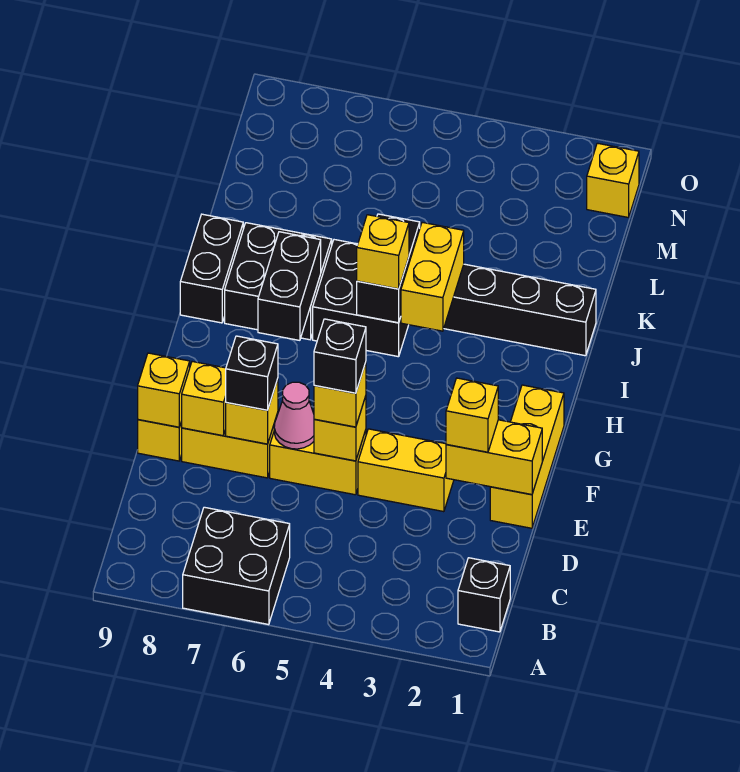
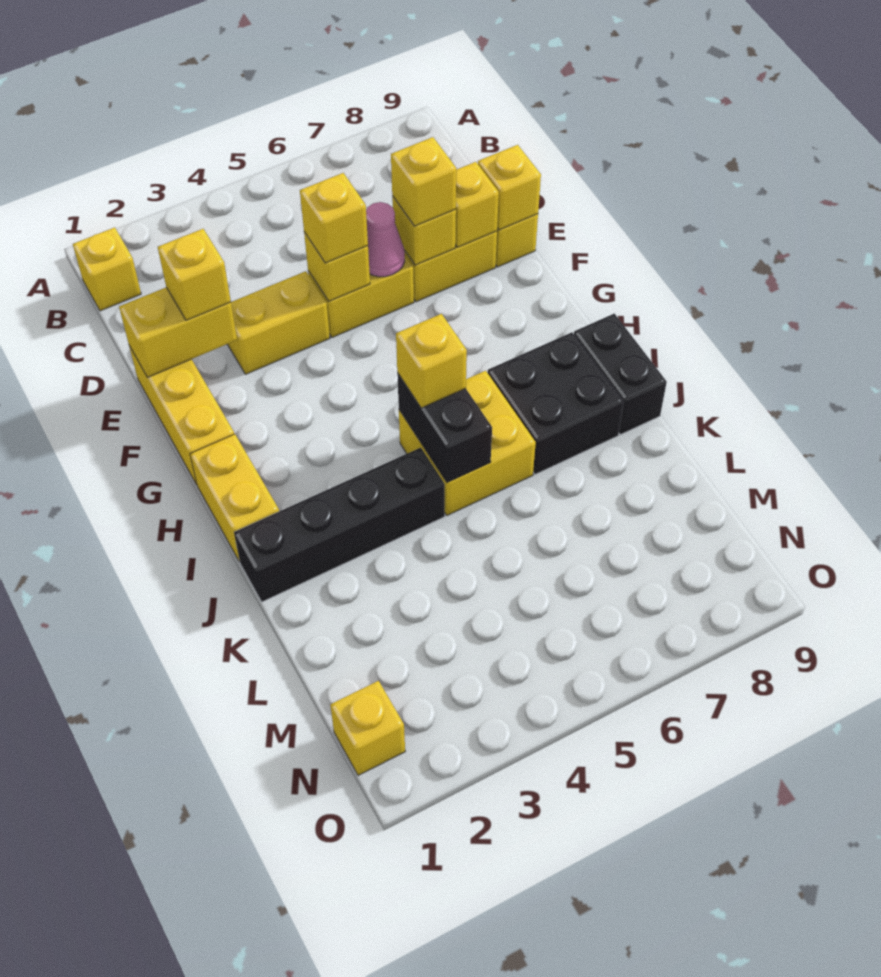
black brick A6:B7 level 1 -> none
black brick B1 level 1 -> yellow brick B1 level 1
black brick E5 level 4 -> none
black brick E7 level 3 -> yellow brick E7 level 3
black brick H7:I7 level 2 -> none
yellow brick I4:J4 level 2 -> yellow brick H1:I1 level 1
black brick I5:J6 level 1 -> yellow brick I5:J6 level 1

